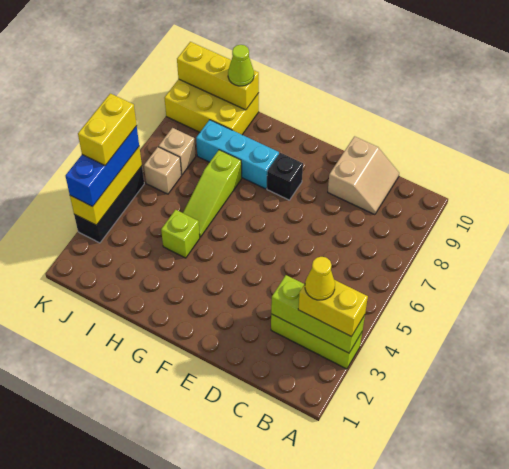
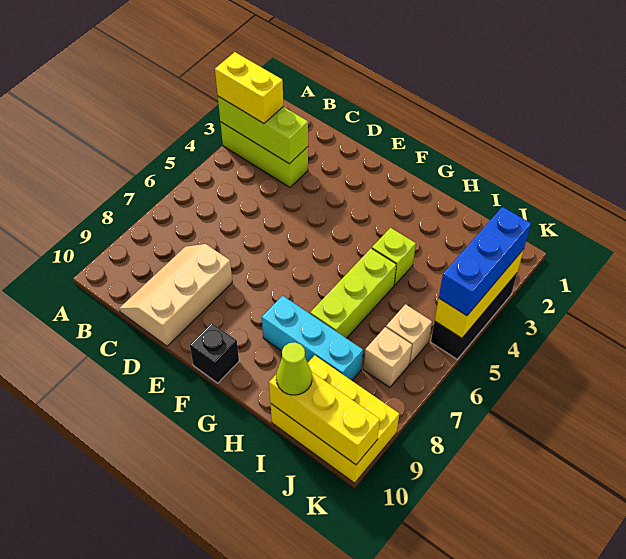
yellow cone B3 level 4 -> none
tan slope C9:D10 level 1 top D -> tan slope C8:D10 level 1 top D
black brick F8 level 1 -> black brick F10 level 1
lime slope H5:H7 level 1 top 7 -> lime brick H5:H7 level 1
yellow brick K4:K5 level 4 -> none

